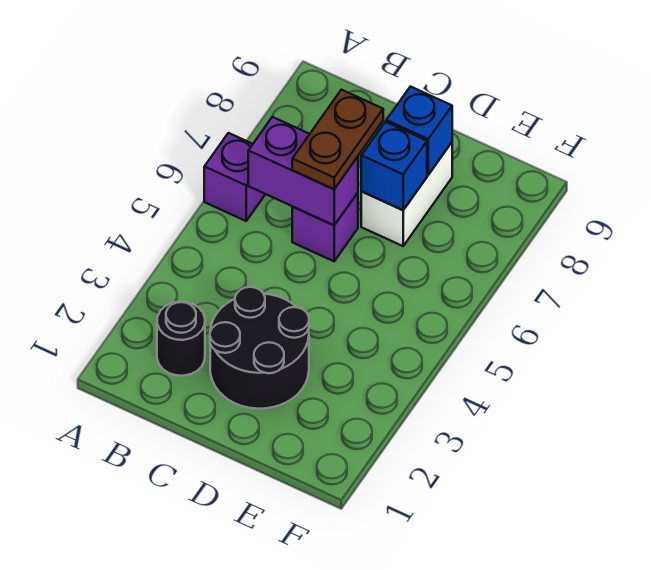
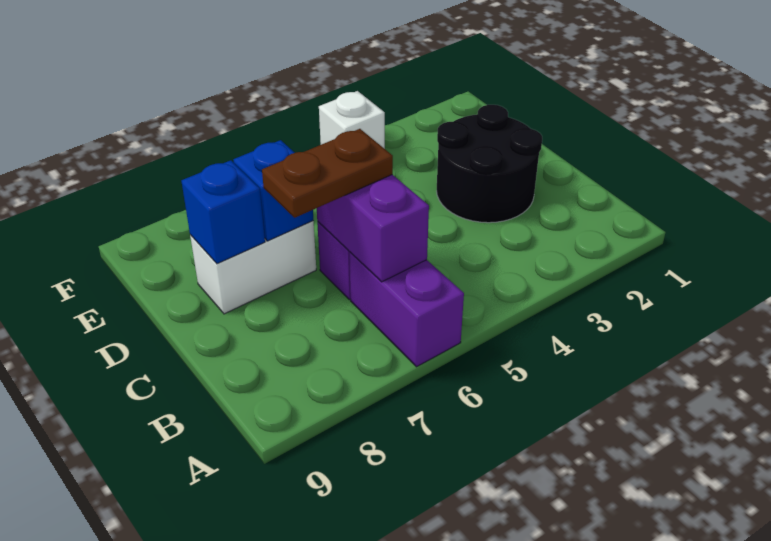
purple brick A6 level 1 -> purple brick A6:B6 level 1
black round brick B2 level 1 -> none
none -> white brick F4 level 1

